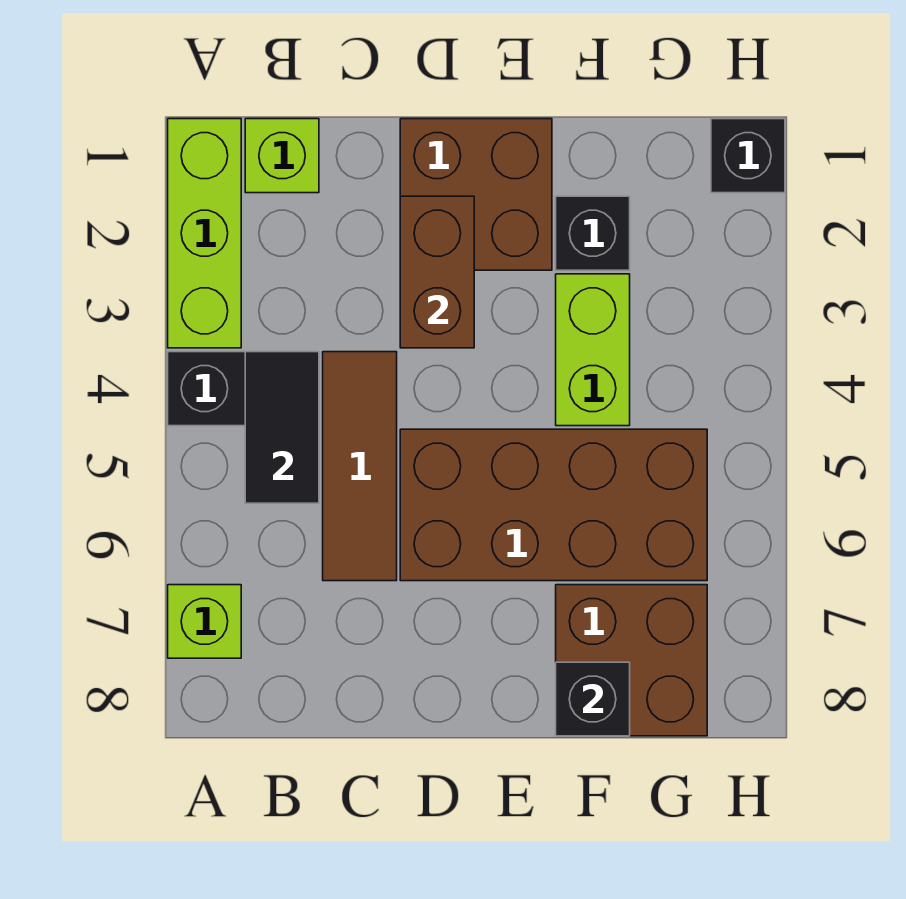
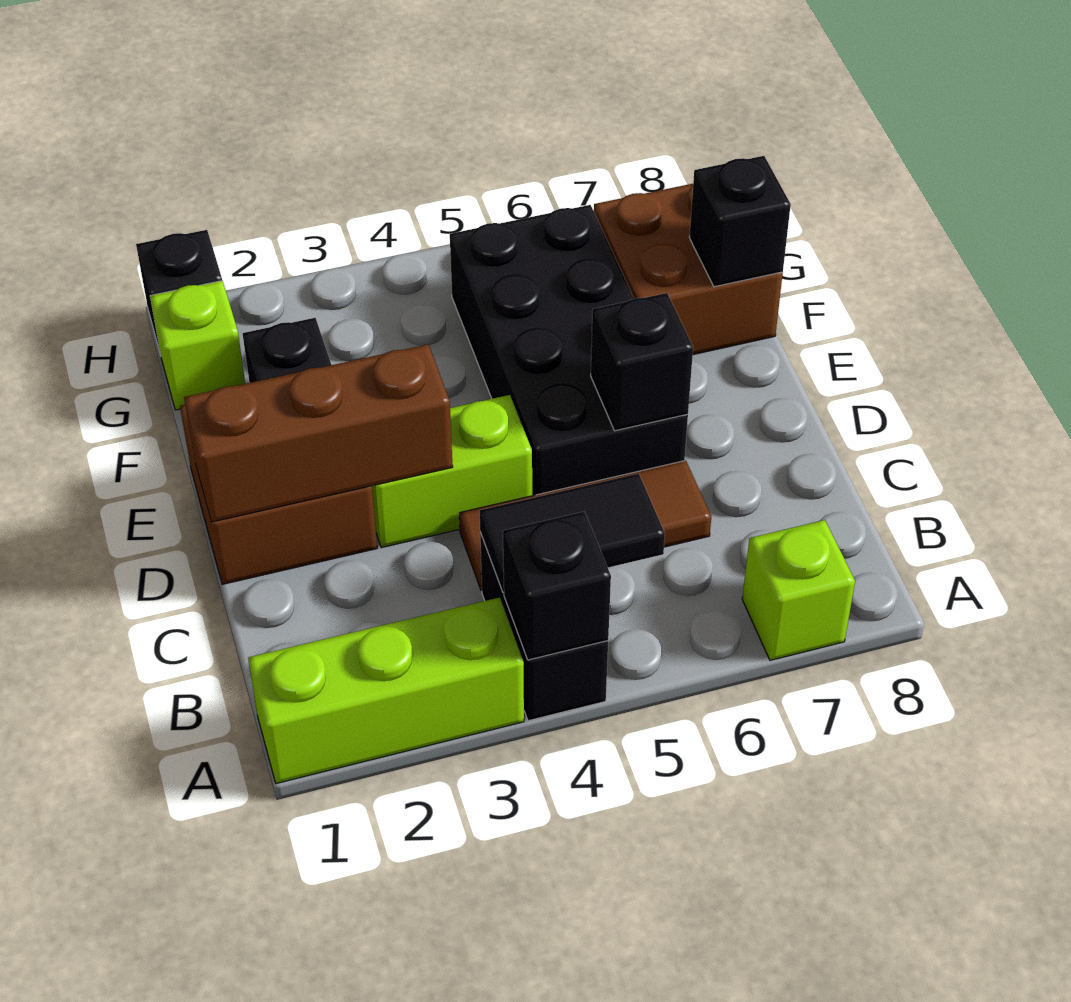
none -> black brick A4 level 2
lime brick B1 level 1 -> lime brick G1 level 1
brown brick D2:D3 level 2 -> brown brick D1:D3 level 2
brown brick D5:G6 level 1 -> black brick D5:G6 level 1
none -> black brick D6 level 2
lime brick F3:F4 level 1 -> lime brick D3:D4 level 1

